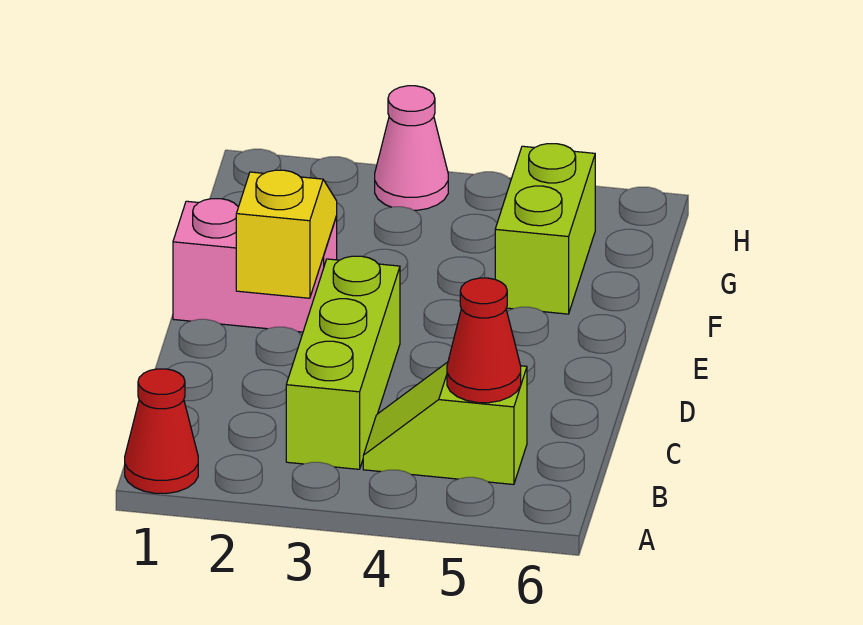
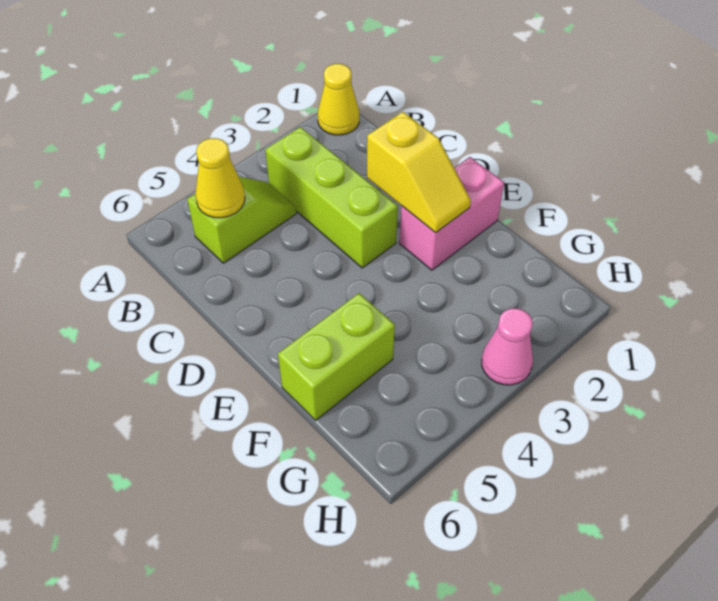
red cone A1 level 1 -> yellow cone A1 level 1
red cone B5 level 2 -> yellow cone B5 level 2
lime brick F5:G5 level 1 -> lime brick F5:F6 level 1

